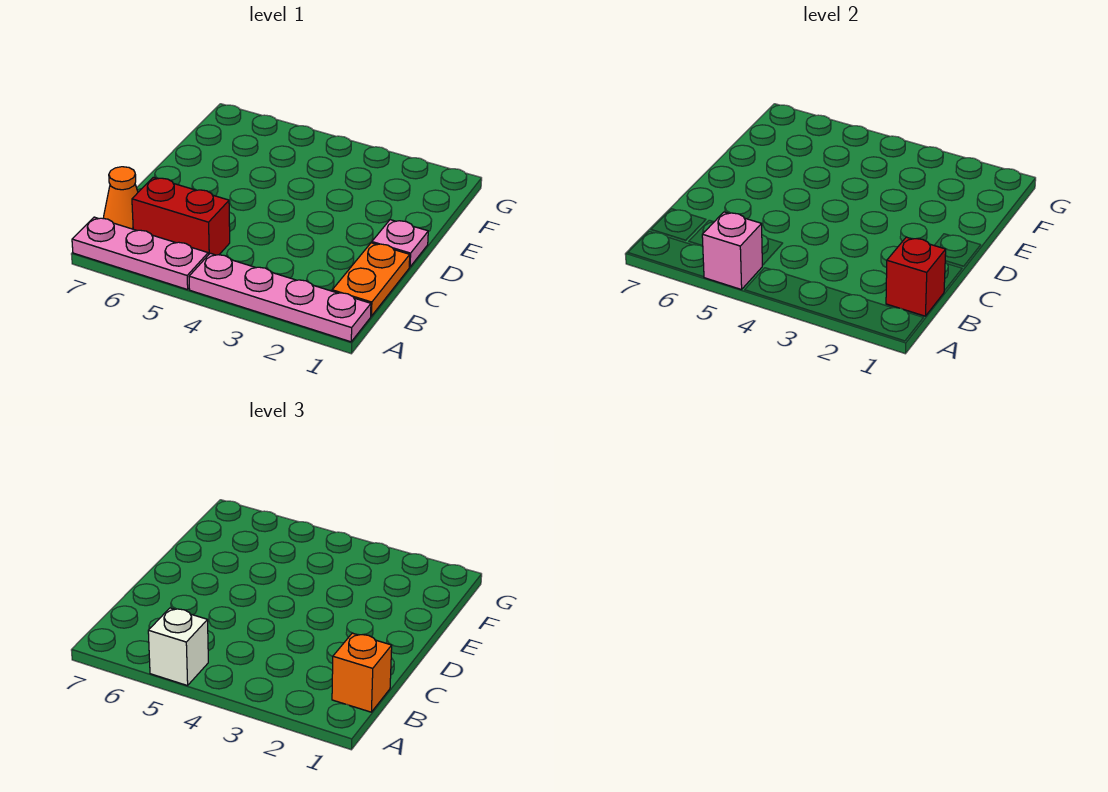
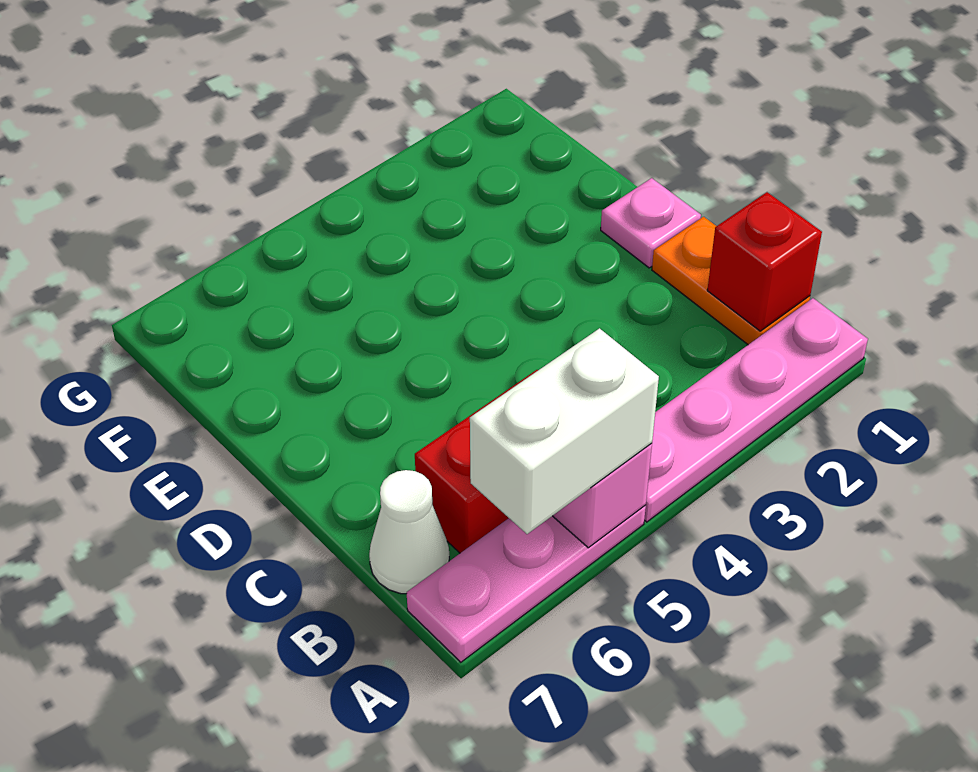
white brick A5 level 3 -> white brick A5:A6 level 3
orange brick B1 level 3 -> none
orange cone B7 level 1 -> white cone B7 level 1

